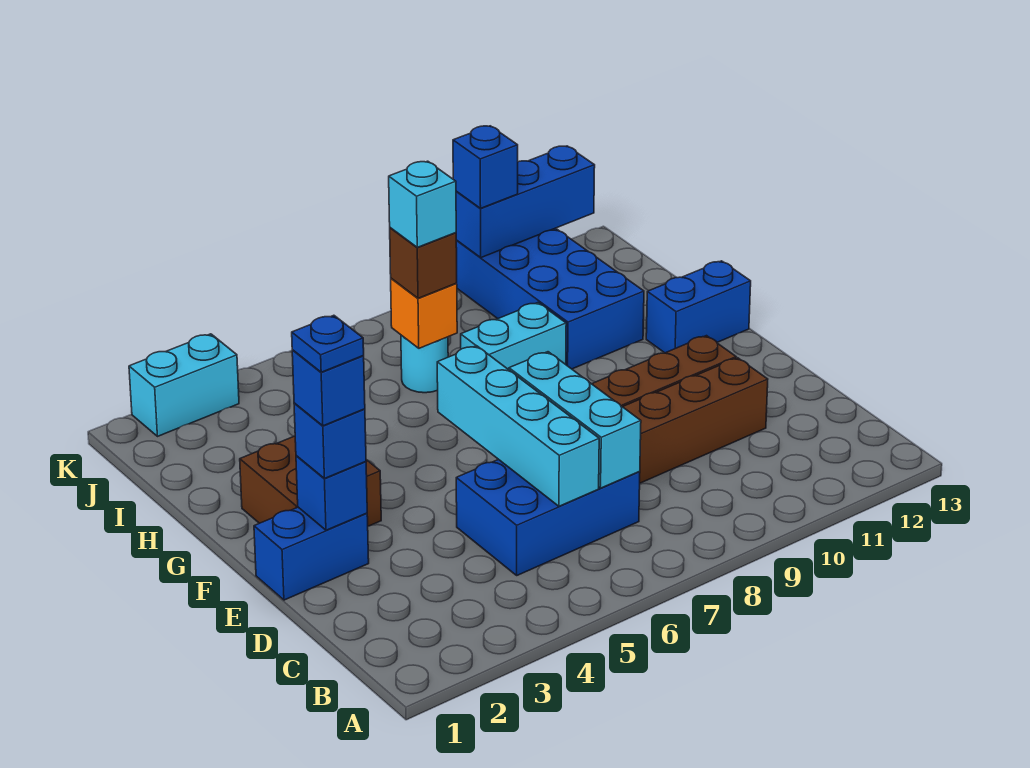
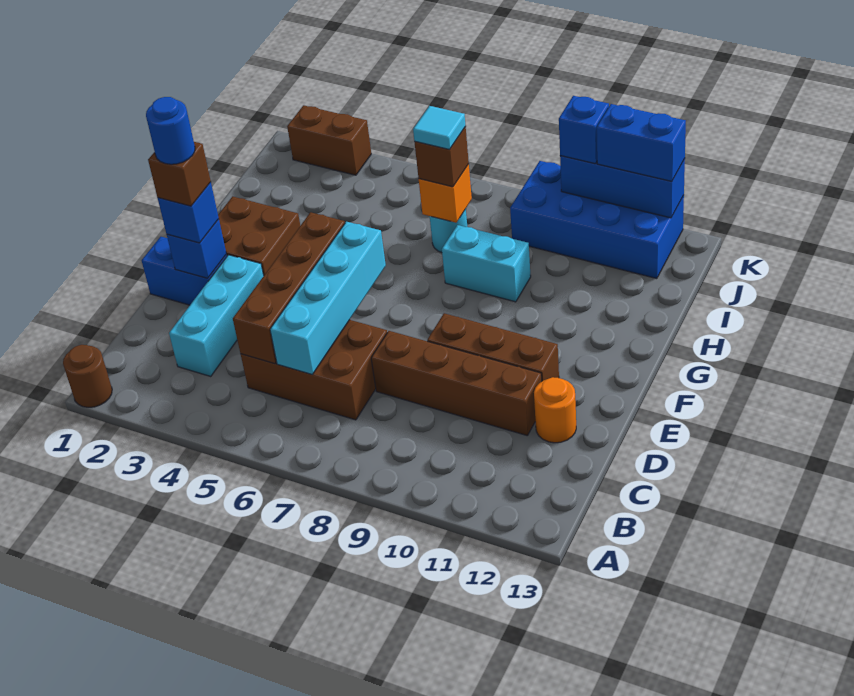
none -> brown round brick A1 level 1
blue brick C5:D7 level 1 -> brown brick C5:D7 level 1
none -> brown brick C5:F5 level 2
cyan brick C7:E7 level 2 -> cyan brick C3:E3 level 1
none -> orange round brick D12 level 1
blue brick E2 level 4 -> brown brick E2 level 4
blue plate E2 level 5 -> blue round brick E2 level 5
blue brick G12:G13 level 1 -> blue brick K11:K12 level 3
blue brick H10:K11 level 1 -> blue brick J9:K12 level 1
cyan brick I7 level 4 -> cyan tile I7 level 4
cyan brick K2:K3 level 1 -> brown brick K2:K3 level 1

